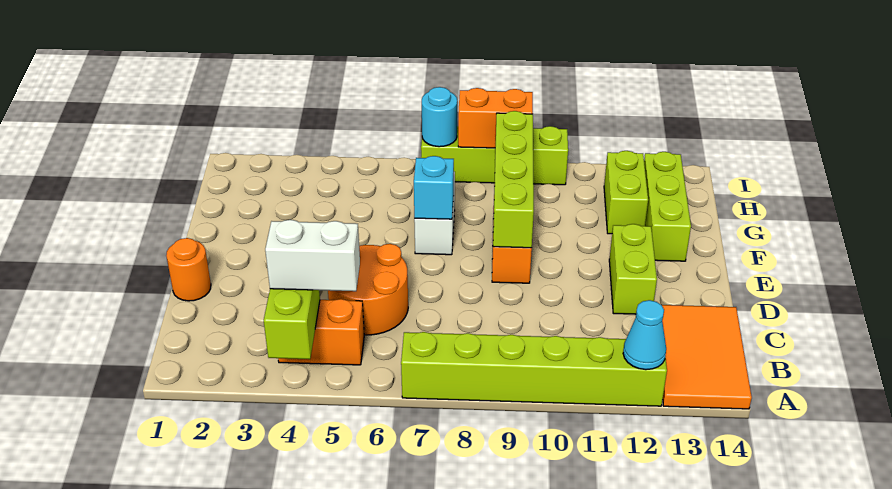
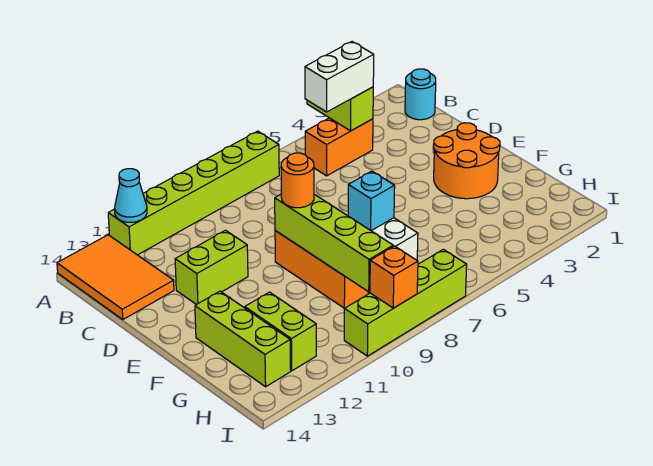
orange round brick C5:D6 level 1 -> orange round brick E2:F3 level 1
orange round brick D1 level 1 -> orange round brick E9 level 3
lime brick D12:E12 level 1 -> lime brick D11:D12 level 1
cyan round brick I7 level 2 -> cyan round brick B1 level 1
orange brick I8:I9 level 2 -> orange brick I9 level 2

